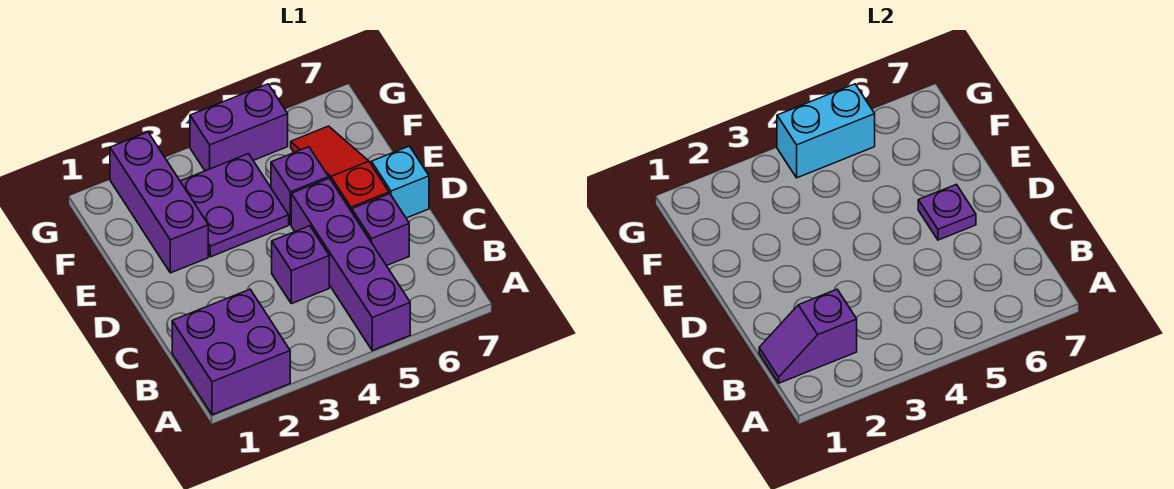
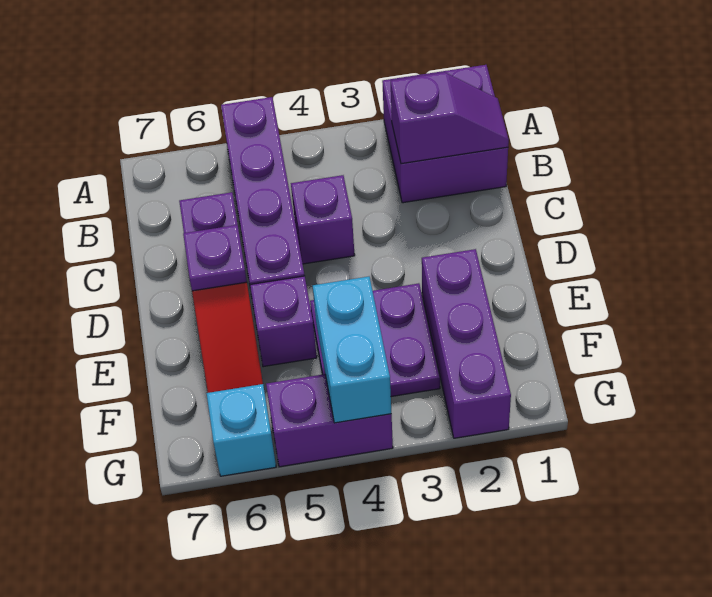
cyan brick D7 level 1 -> cyan brick G6 level 1
cyan brick G4:G5 level 2 -> cyan brick F4:G4 level 2

